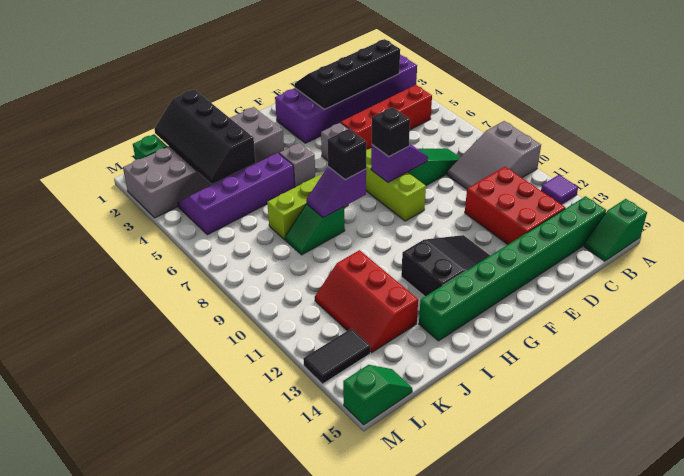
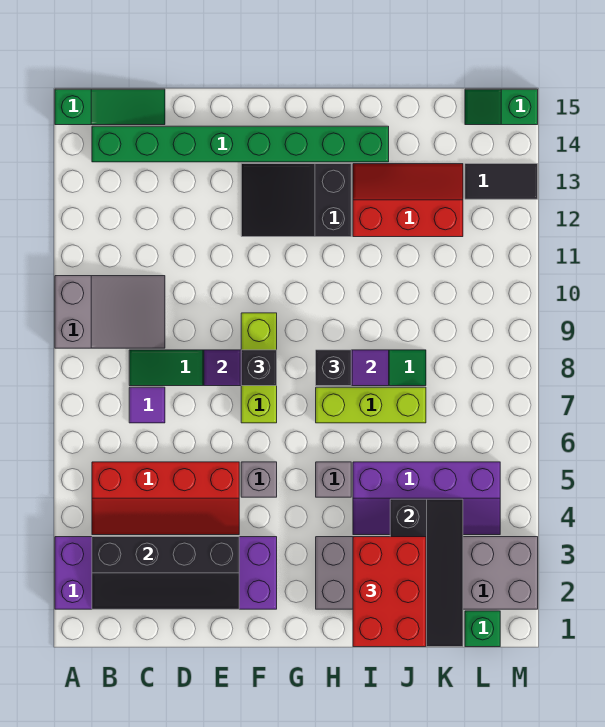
purple tile A12 level 1 -> purple tile C7 level 1
green slope A15:B15 level 1 top A -> green slope A15:C15 level 1 top A
red brick C11:D13 level 1 -> red brick I1:J3 level 3
red slope J11:K13 level 1 top J -> red slope I12:K13 level 1 top 12

